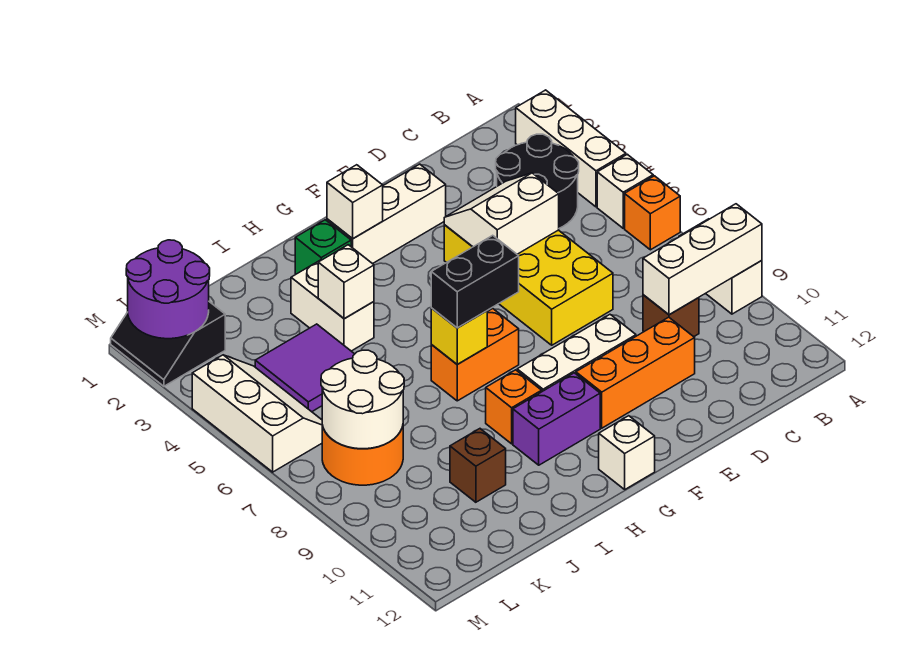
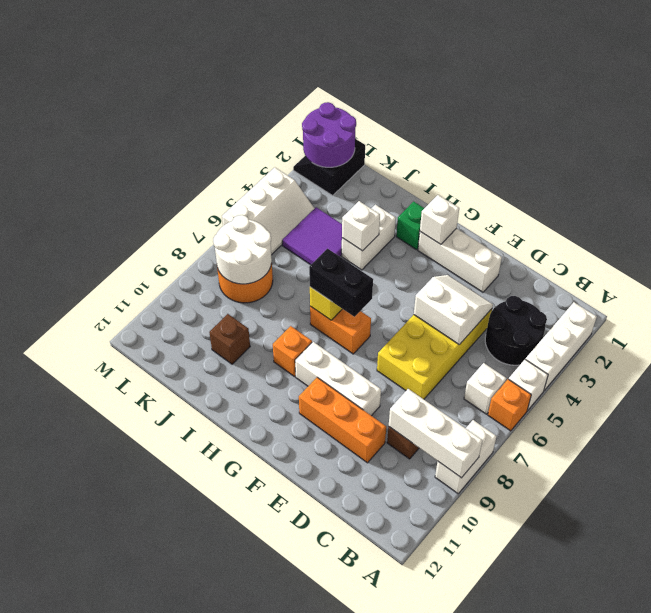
purple brick G10:H10 level 1 -> none
white brick G12 level 1 -> white brick B6 level 1

